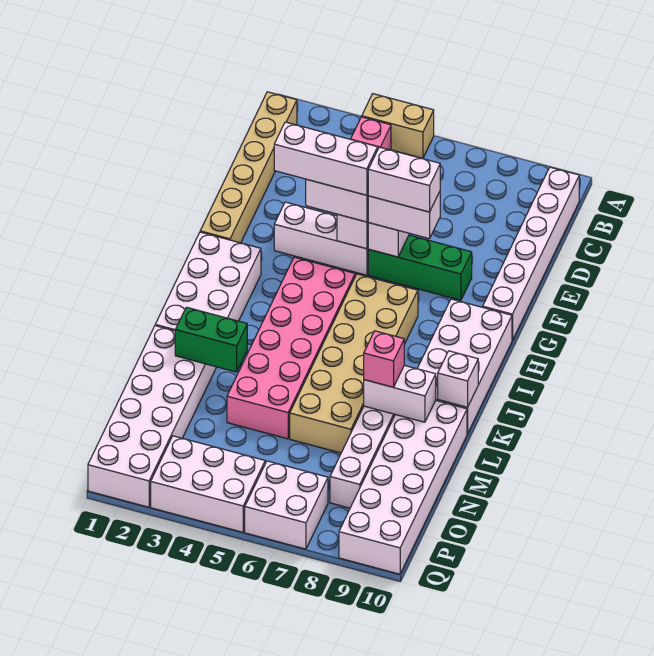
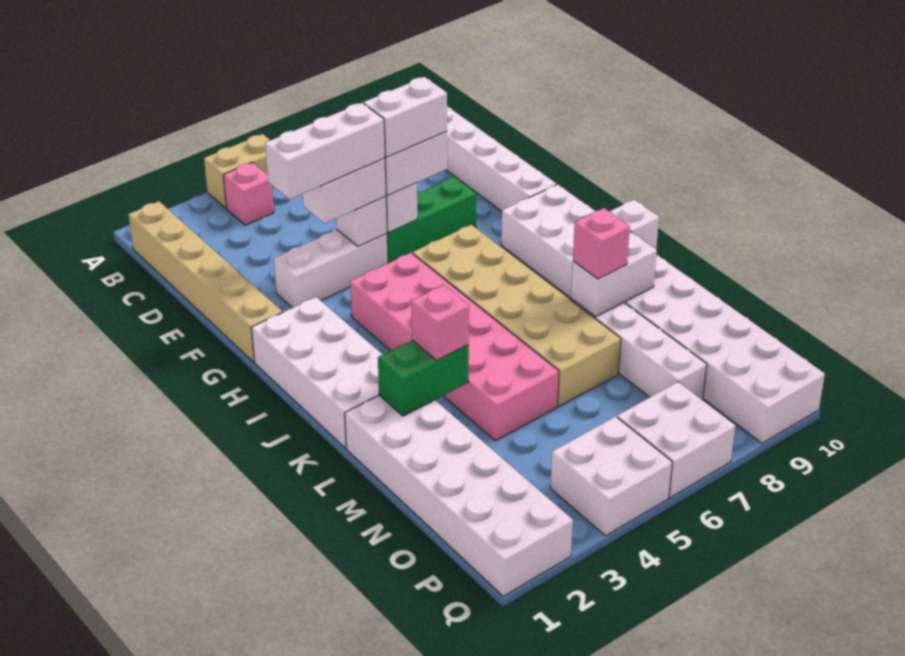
none -> pink brick L3 level 3
white brick P3:Q5 level 1 -> white brick P4:Q5 level 1

